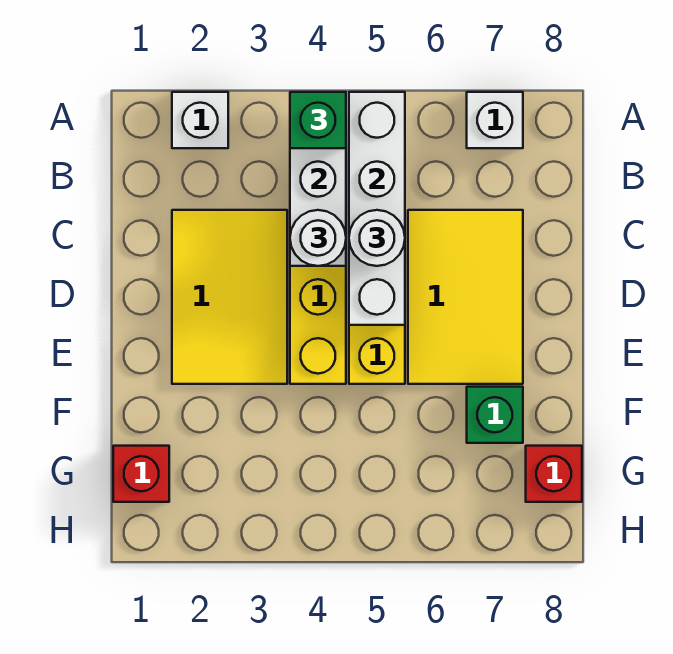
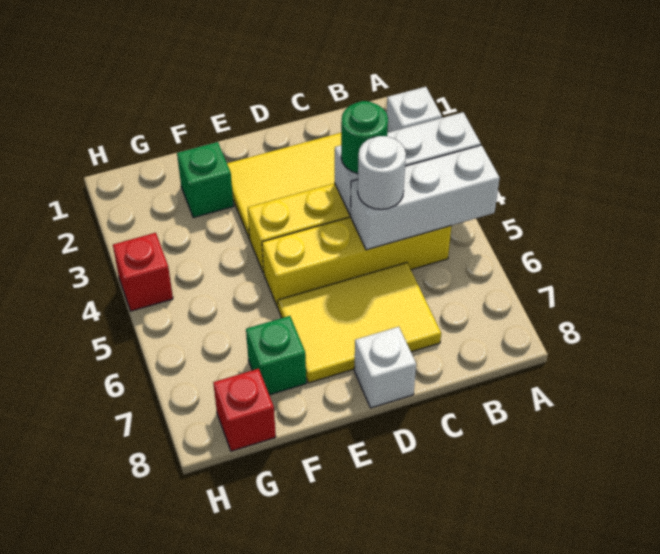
green brick A4 level 3 -> green brick F2 level 1
white brick A5:D5 level 2 -> white brick A5:C5 level 2
white brick A7 level 1 -> white brick D8 level 1
white round brick C4 level 3 -> green round brick C4 level 3
red brick G1 level 1 -> red brick H4 level 1

